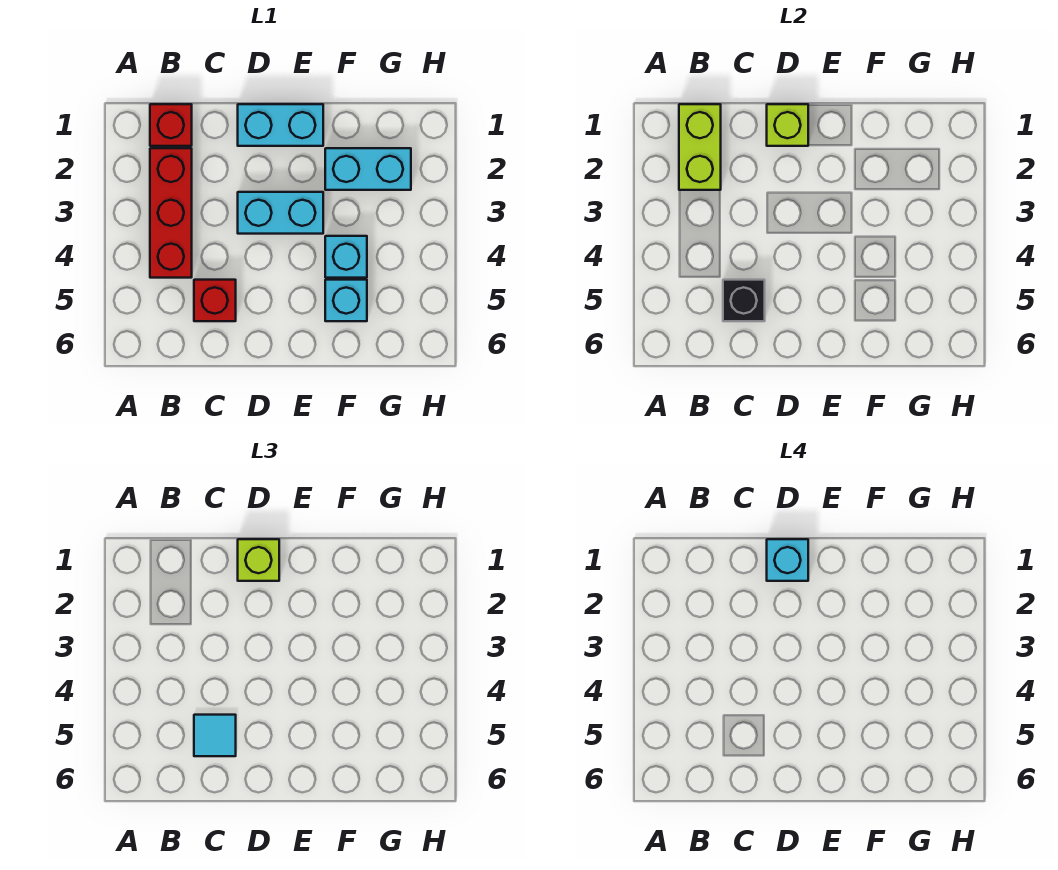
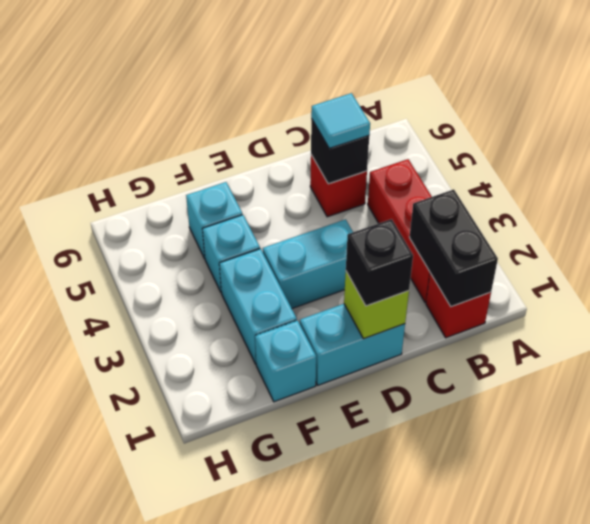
lime brick B1:B2 level 2 -> black brick B1:B2 level 2
lime brick D1 level 3 -> black brick D1 level 3
cyan brick D1 level 4 -> cyan brick F1 level 1
cyan brick F2:G2 level 1 -> cyan brick F2:F3 level 1

